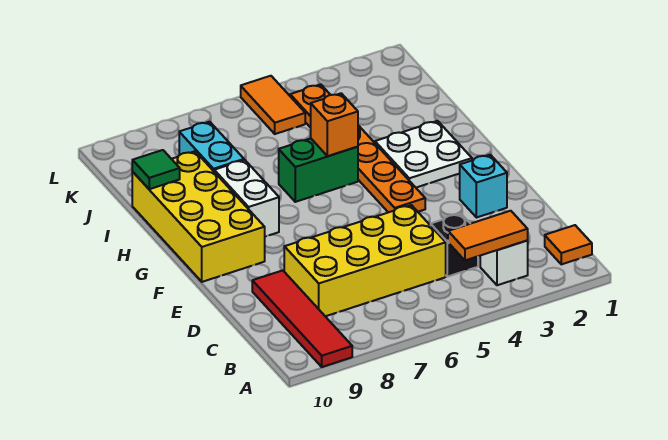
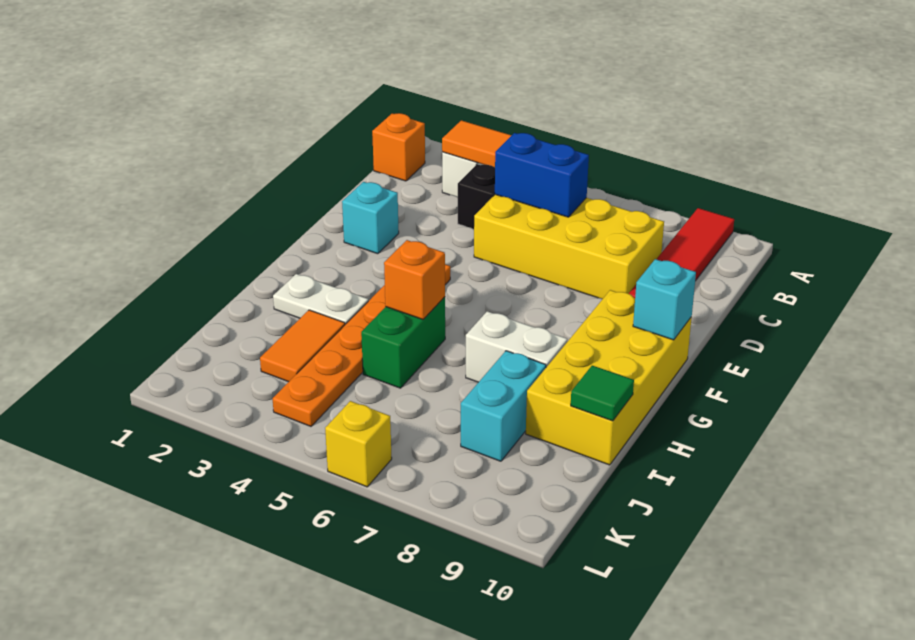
orange tile B1 level 1 -> orange brick B1 level 1
none -> blue brick C5:C6 level 2
none -> cyan brick F10 level 2
white plate G2:H3 level 1 -> white plate H2:H3 level 1
white brick G8:H8 level 1 -> white brick H7:H8 level 1
green brick H5:H6 level 1 -> green brick H5:I5 level 1
orange tile K5:L5 level 1 -> orange tile I3:J3 level 1
none -> yellow brick L6 level 1

